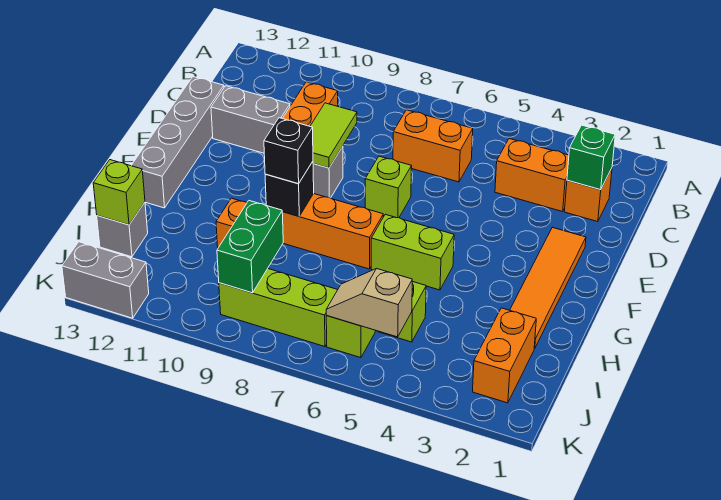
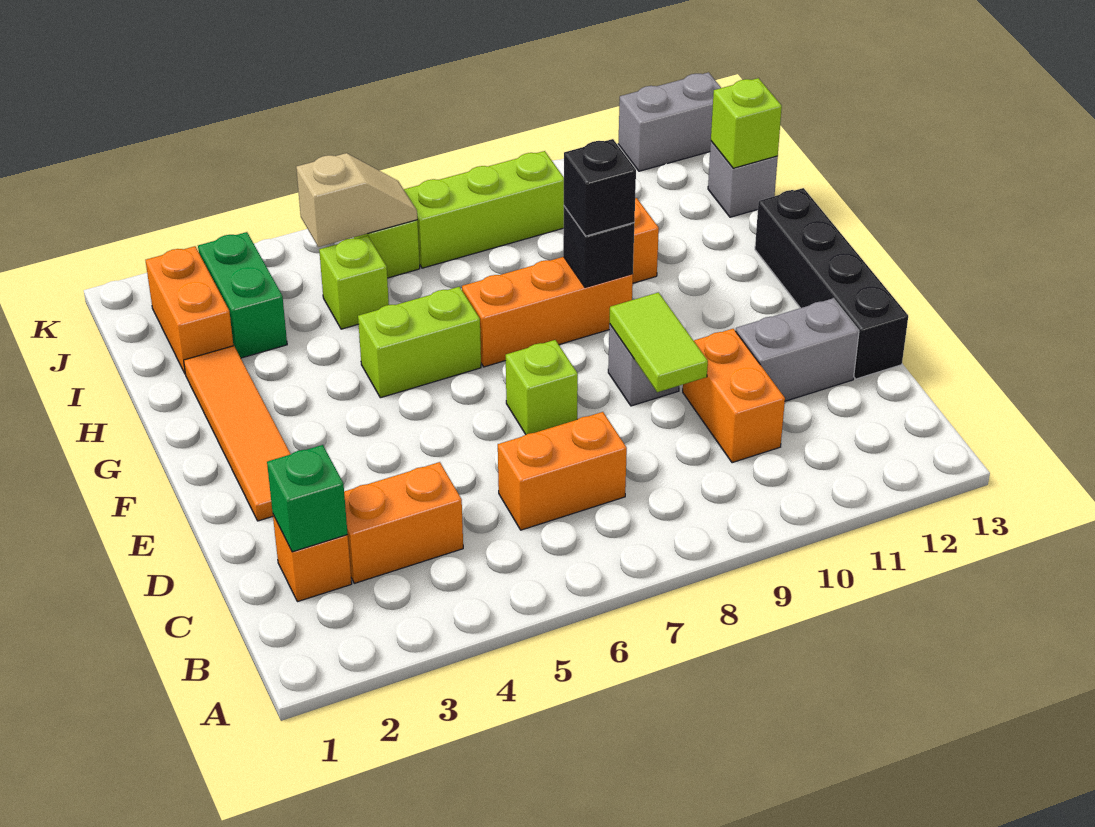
grey brick D13:G13 level 1 -> black brick D13:G13 level 1
green brick I9:J9 level 2 -> green brick I3:J3 level 1

